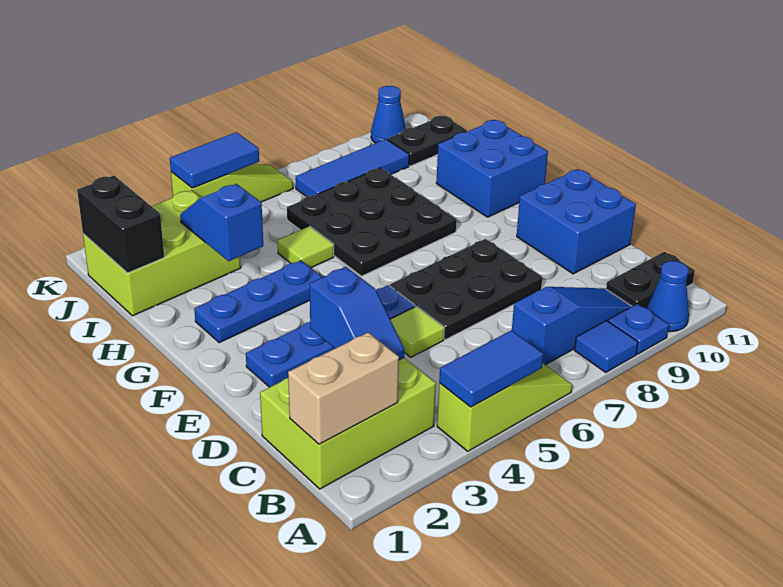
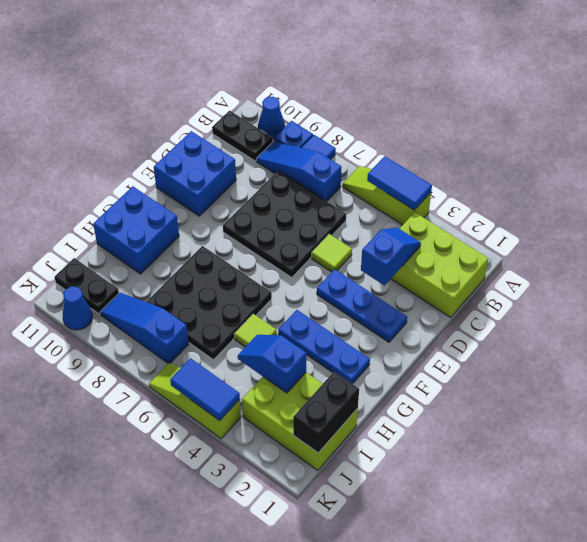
tan brick B1:B2 level 2 -> none
black plate D6:E8 level 1 -> black plate C6:E8 level 1
blue plate E2:E5 level 1 -> blue plate E2:E4 level 1
blue slope H3:I3 level 2 top H -> blue slope I3:I4 level 2 top 3
blue tile J7:J9 level 1 -> blue slope J7:J9 level 1 top 7

